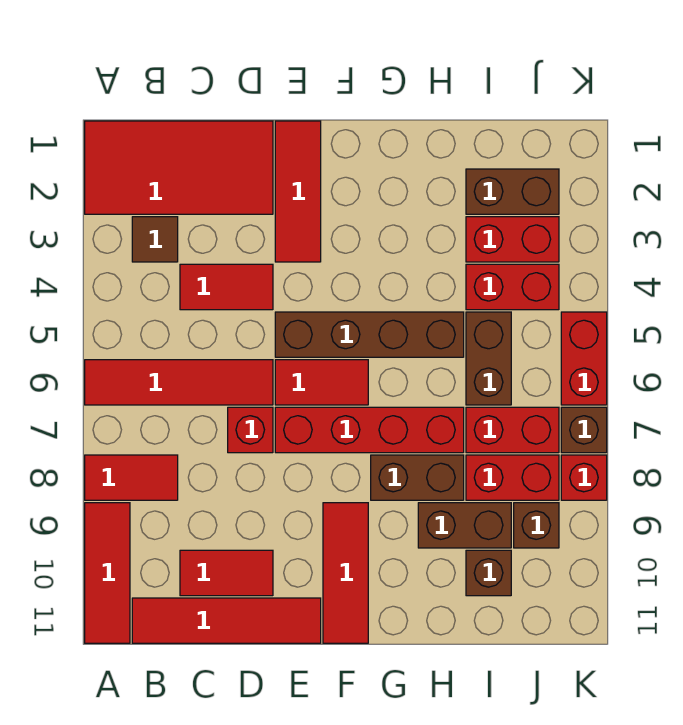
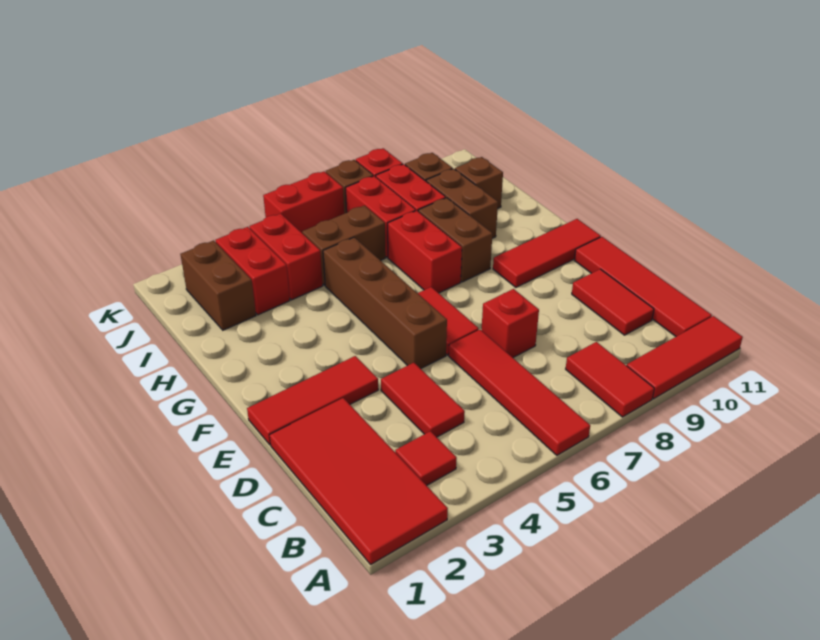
brown tile B3 level 1 -> red tile B3 level 1
red brick E7:H7 level 1 -> red brick G7:H7 level 1

